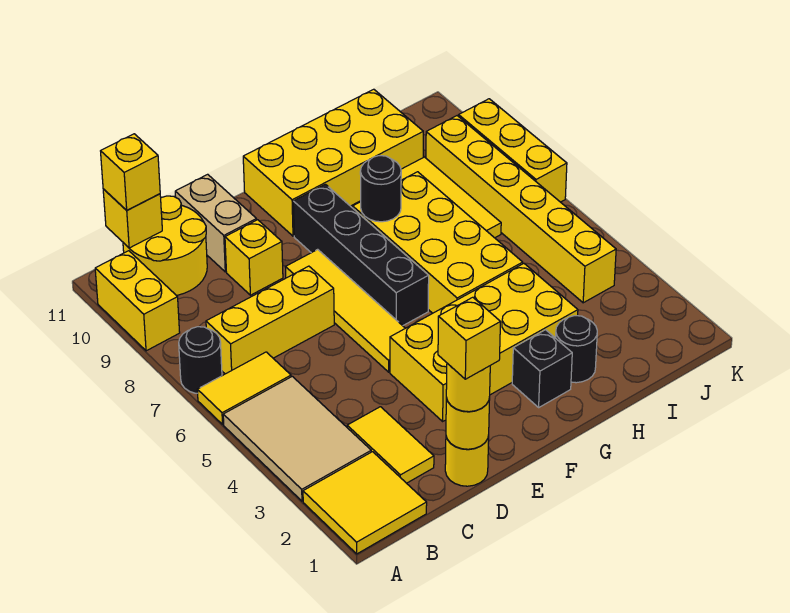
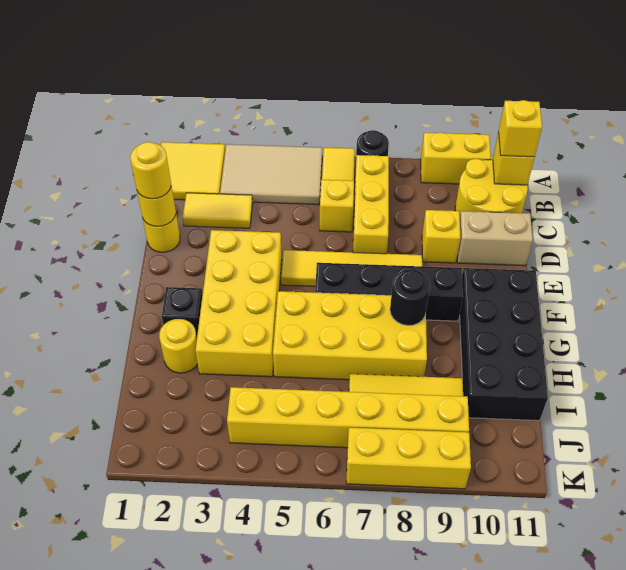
yellow brick D1 level 4 -> yellow brick C6 level 1
yellow brick F10:I11 level 1 -> black brick F10:I11 level 1
black round brick H2 level 1 -> yellow round brick H2 level 1

